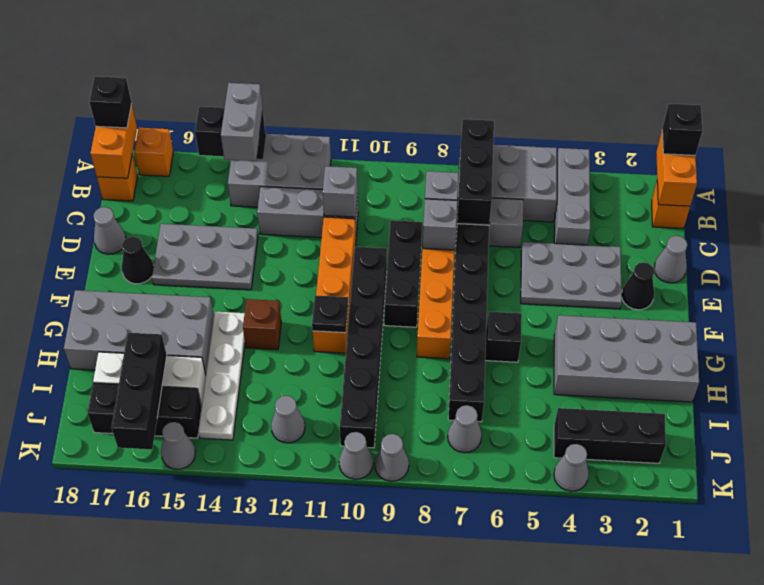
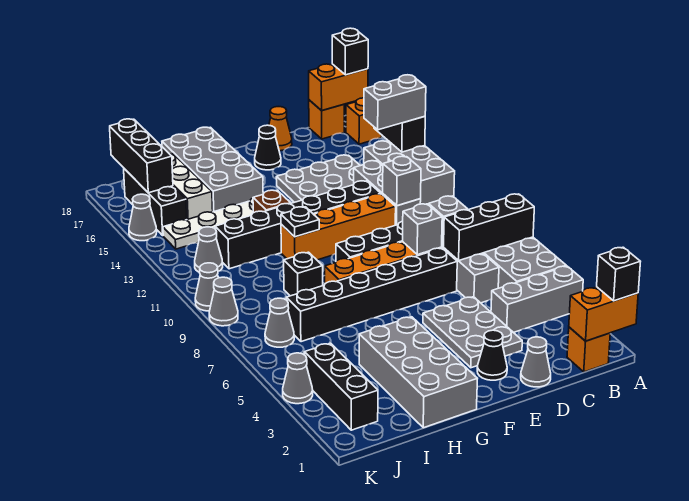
grey plate D14:E16 level 1 -> grey plate C14:E15 level 1
grey cone D18 level 1 -> orange cone D18 level 1
black brick E10:J10 level 1 -> black brick D12:I12 level 1
black brick G6 level 1 -> black brick H9 level 1
black brick I16:K16 level 2 -> black brick J16:J18 level 2

